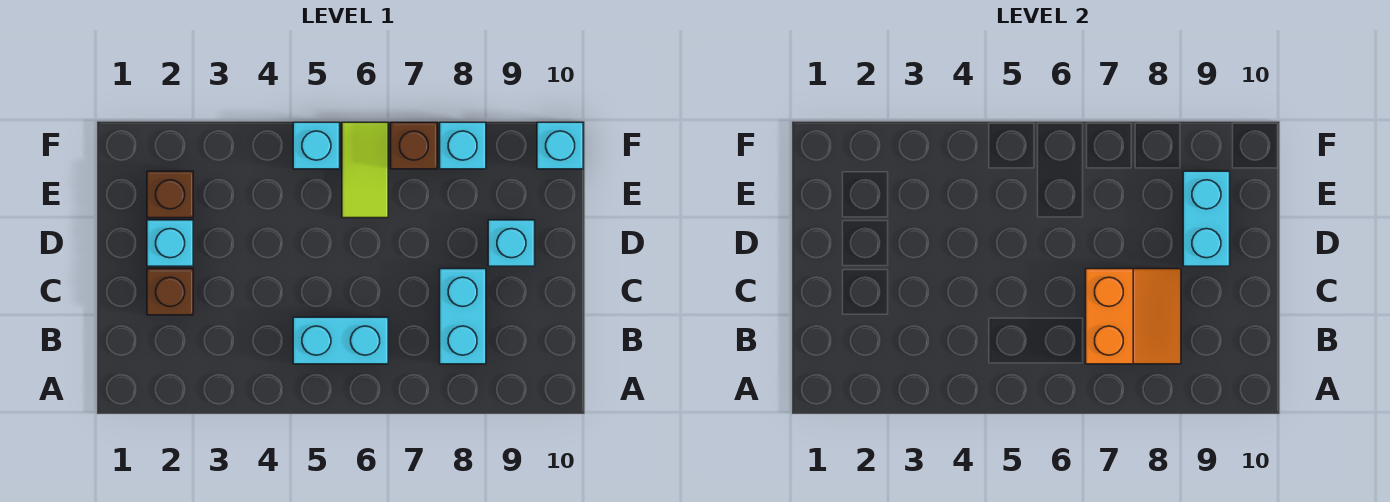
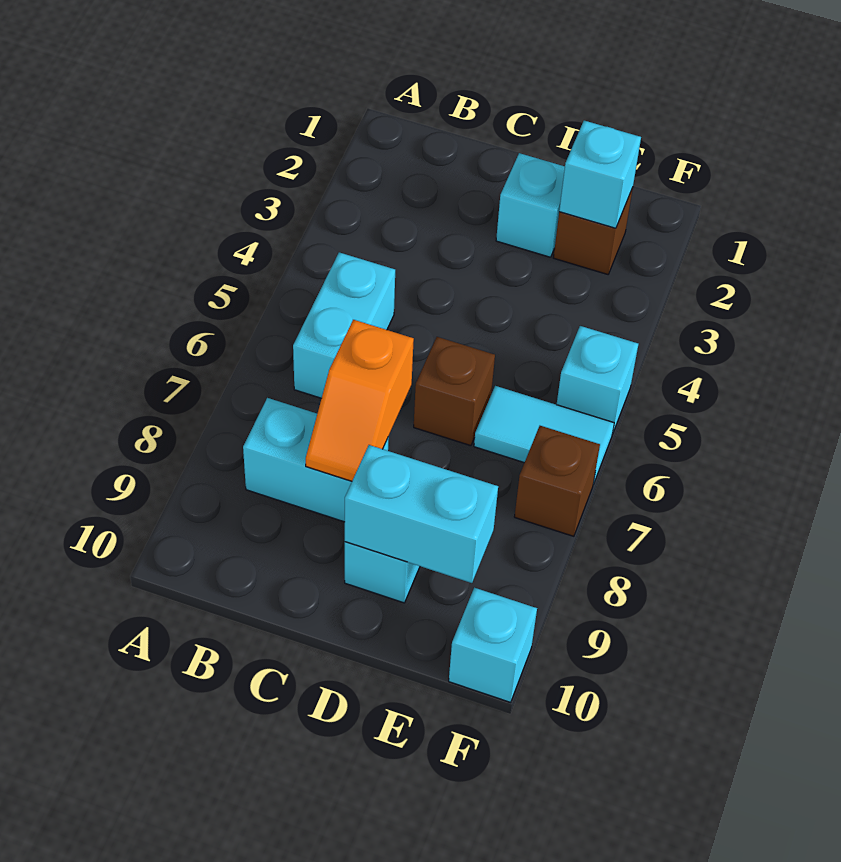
orange slope B7:C8 level 2 top 7 -> orange slope C7:C8 level 2 top 7
brown brick C2 level 1 -> brown brick D6 level 1
lime tile E6:F6 level 1 -> cyan tile E6:F6 level 1
cyan brick F8 level 1 -> cyan brick E2 level 2

